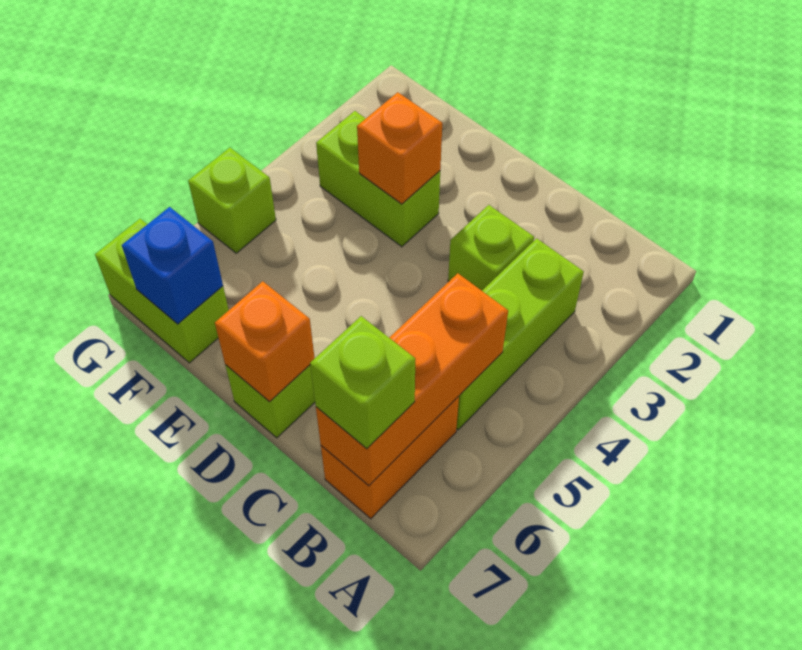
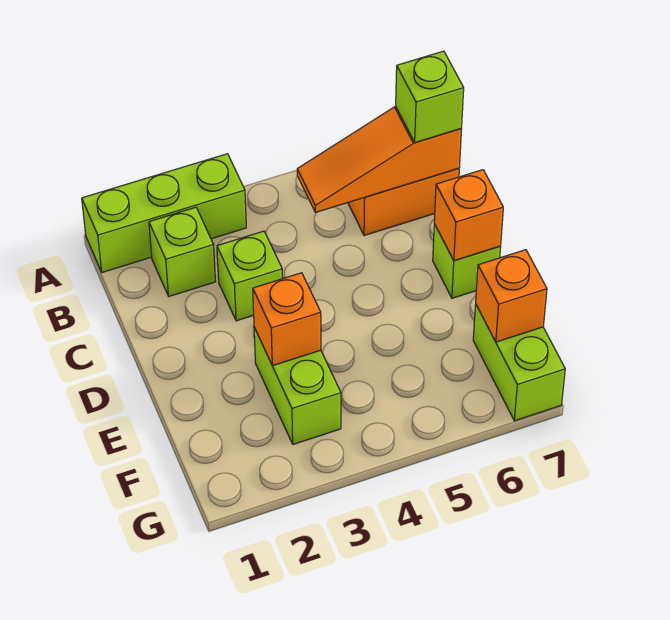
lime brick B3:B5 level 1 -> lime brick A1:A3 level 1
orange brick B5:B7 level 2 -> orange slope B5:B7 level 2 top 7
blue brick F7 level 2 -> orange brick F7 level 2
lime brick G5 level 1 -> lime brick B2 level 1

